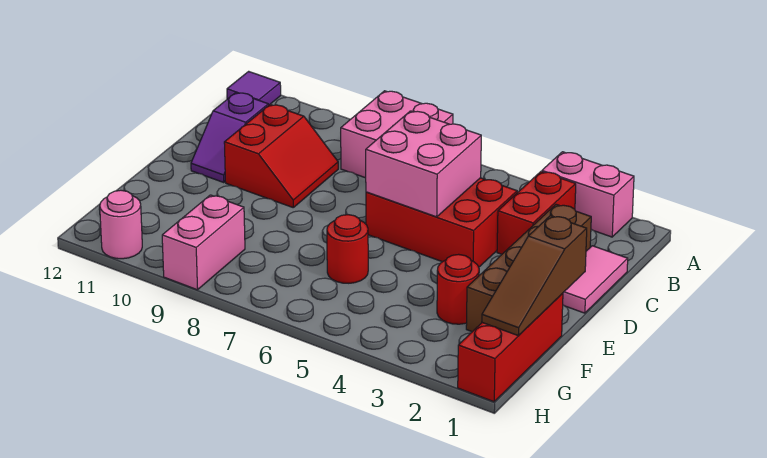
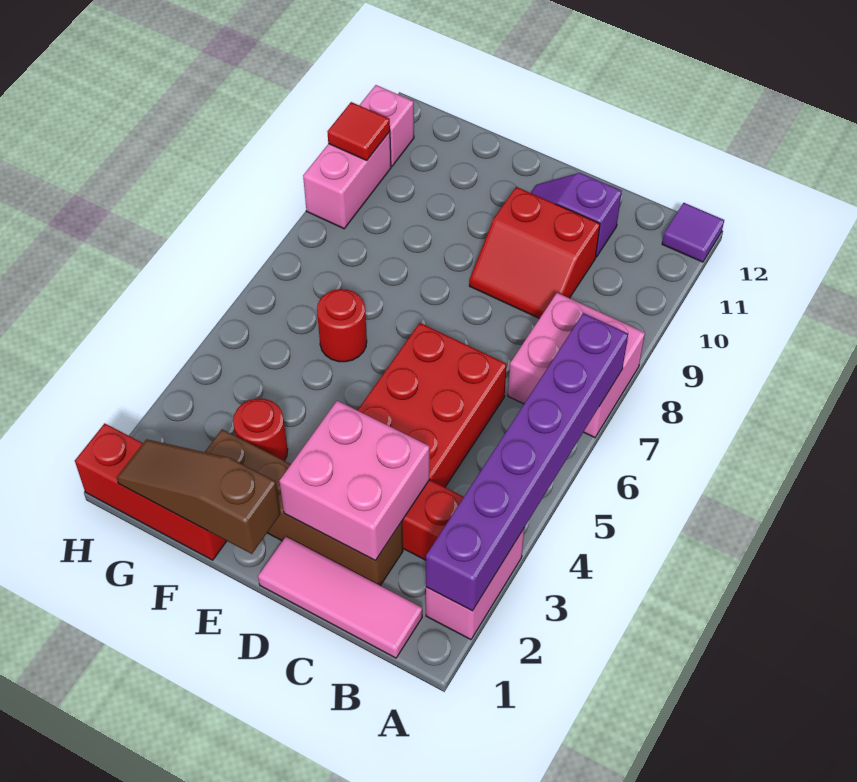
none -> purple brick A2:A7 level 2
pink tile C1:D1 level 1 -> pink tile B1:D1 level 1
pink brick C5:D6 level 2 -> pink brick C2:D3 level 2
pink brick G9:H9 level 1 -> pink brick H9:H10 level 1
none -> red tile H10 level 2
pink round brick H11 level 1 -> pink brick H11 level 1

